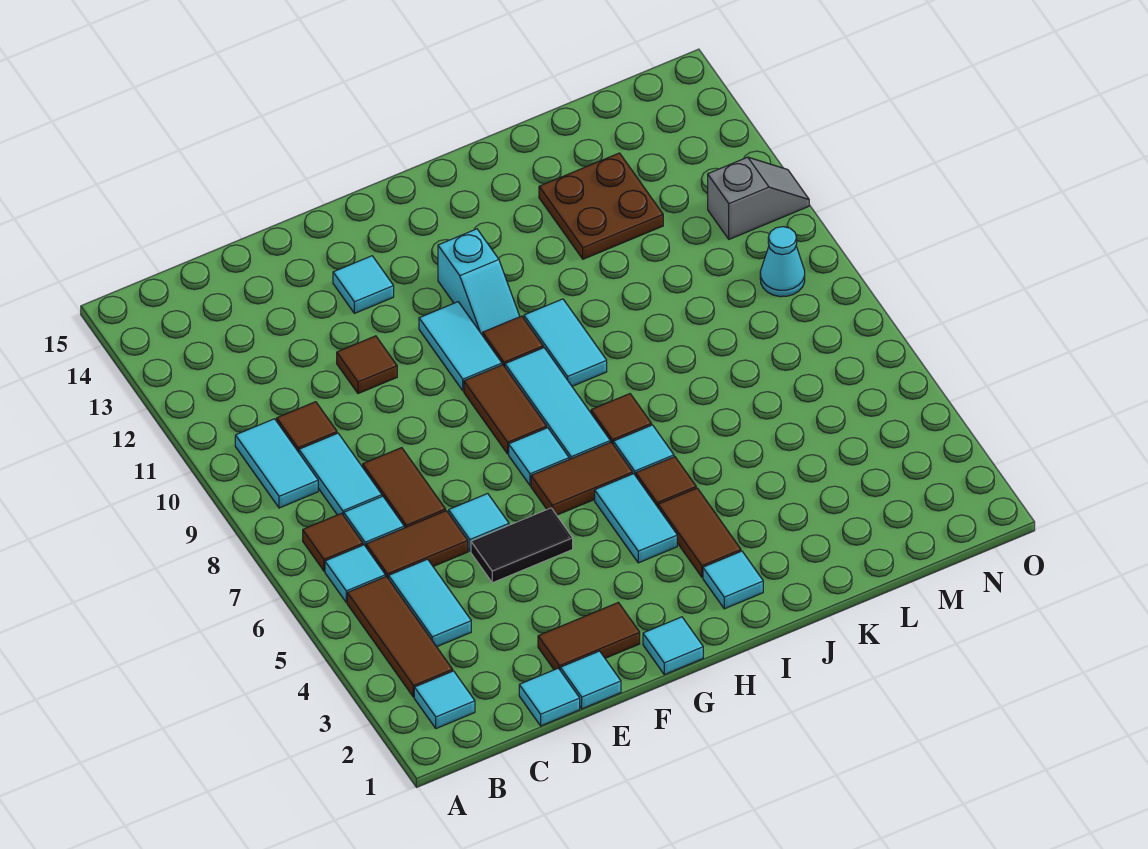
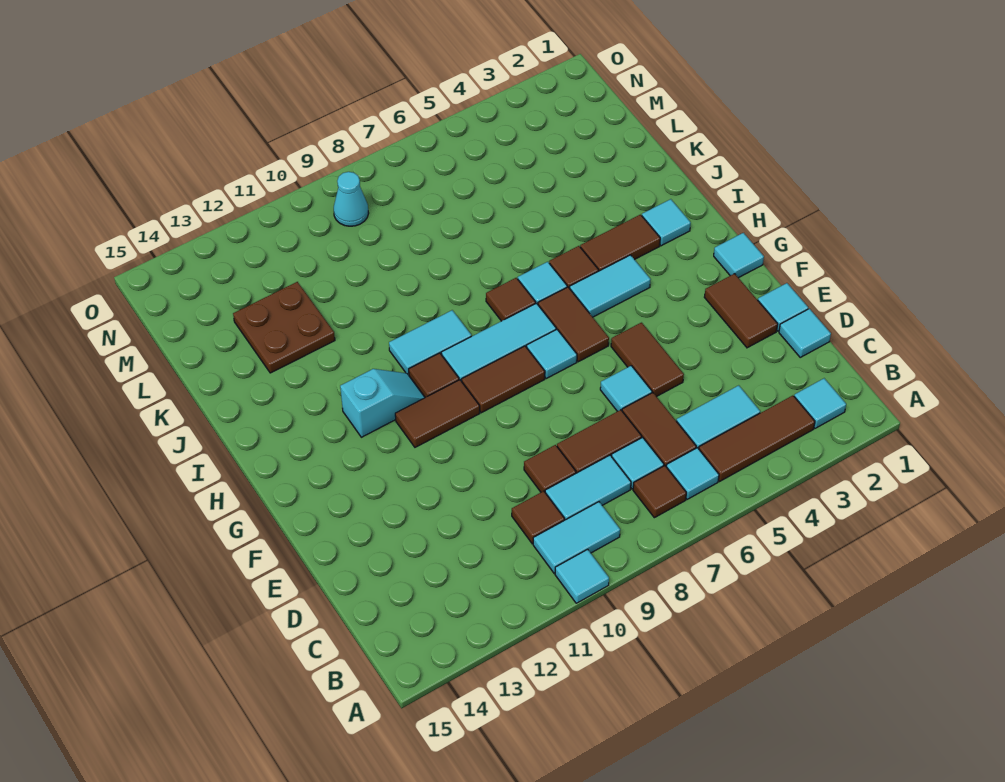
black tile E5:F5 level 1 -> brown tile E5:F5 level 1
brown tile E11 level 1 -> brown tile D9 level 1
cyan tile F13 level 1 -> cyan tile A10 level 1
cyan tile G10:G11 level 1 -> brown tile G10:G11 level 1
grey slope N11:O11 level 1 top N -> none

